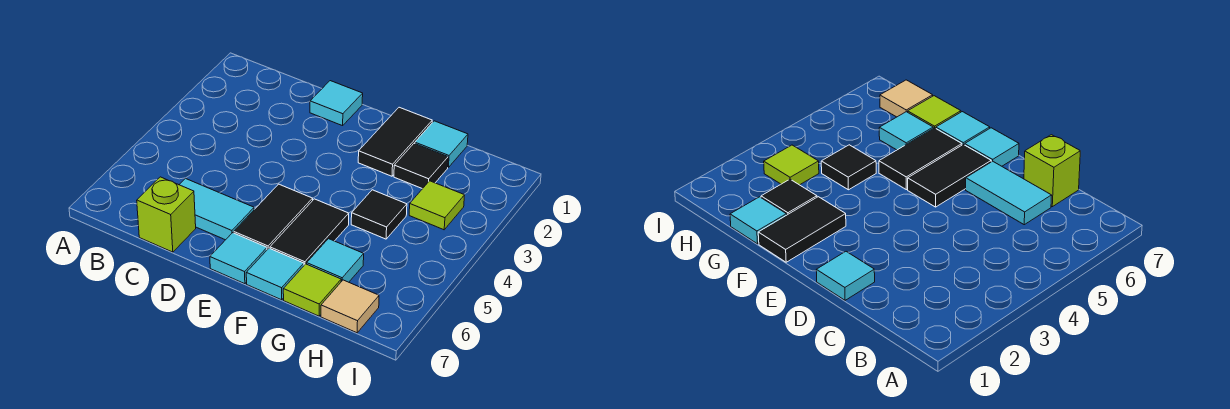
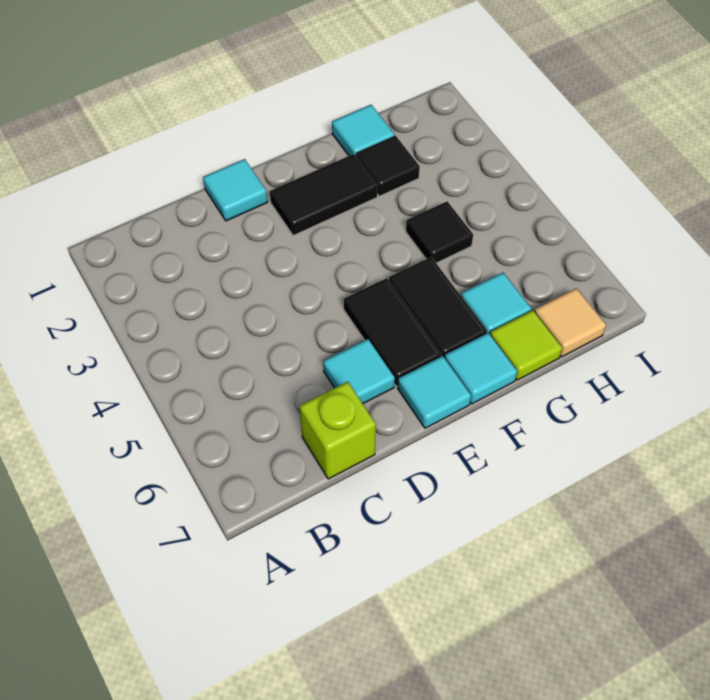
cyan tile C6:D6 level 1 -> cyan tile D6 level 1
black tile F1:F2 level 1 -> black tile E2:F2 level 1
lime tile H3 level 1 -> none

